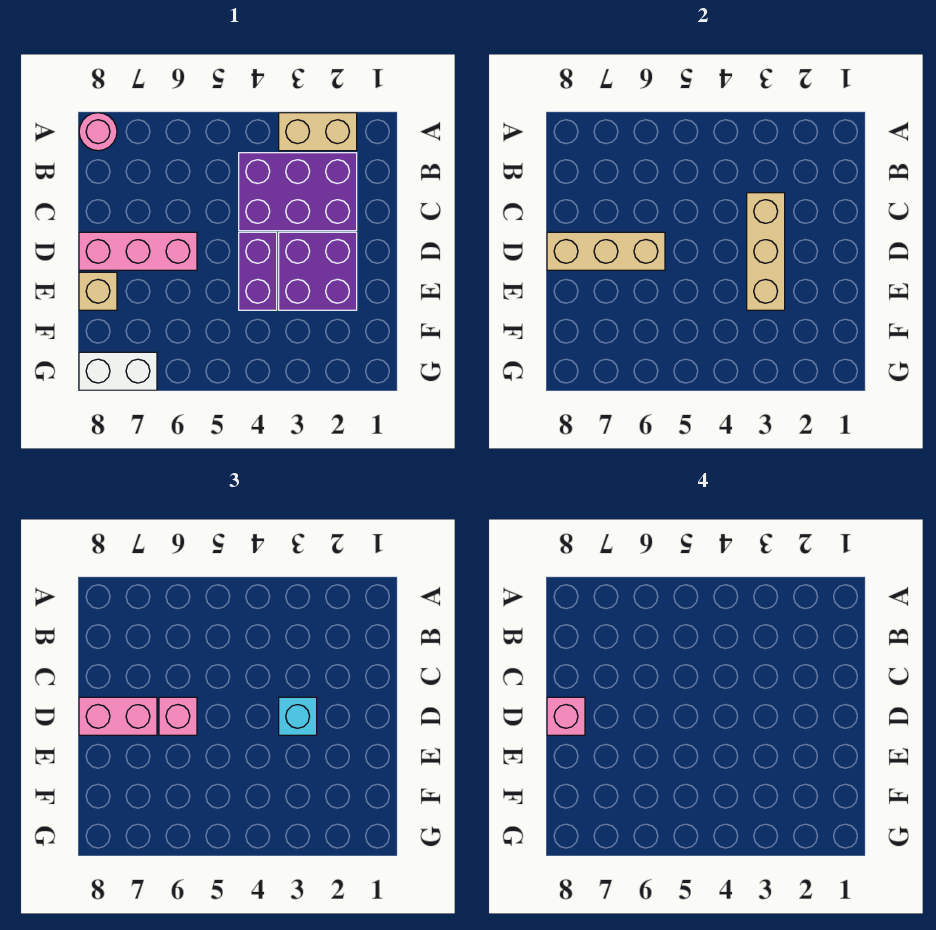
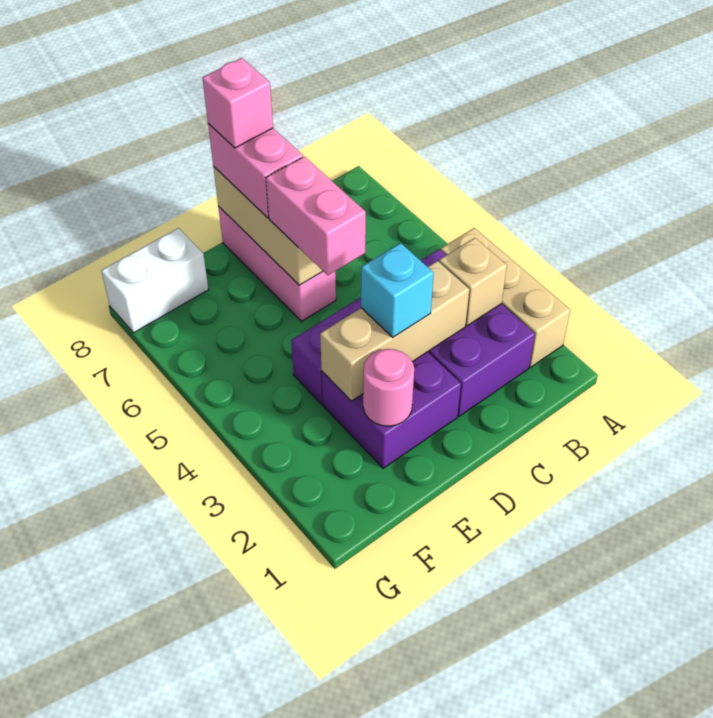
tan brick A2:A3 level 1 -> tan brick A2:A4 level 1
pink round brick A8 level 1 -> pink round brick E2 level 2
pink brick D6 level 3 -> pink brick D5:D6 level 3
tan brick E8 level 1 -> tan brick B3 level 2
white brick G7:G8 level 1 -> white brick F8:G8 level 1

